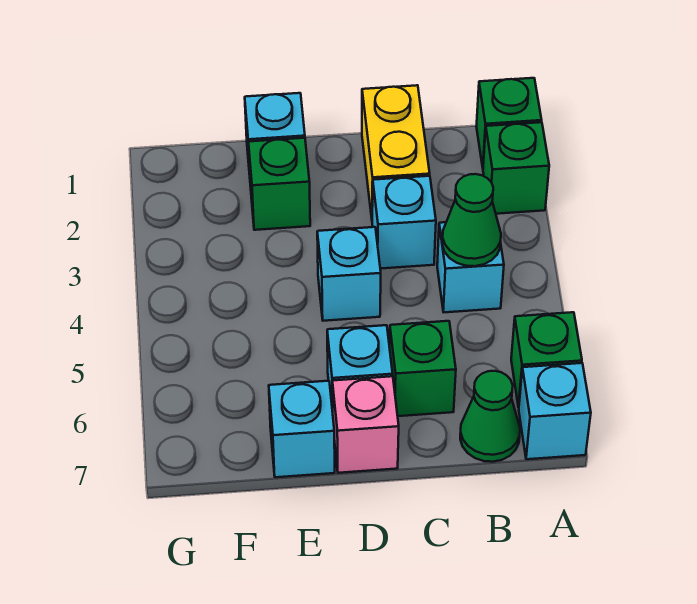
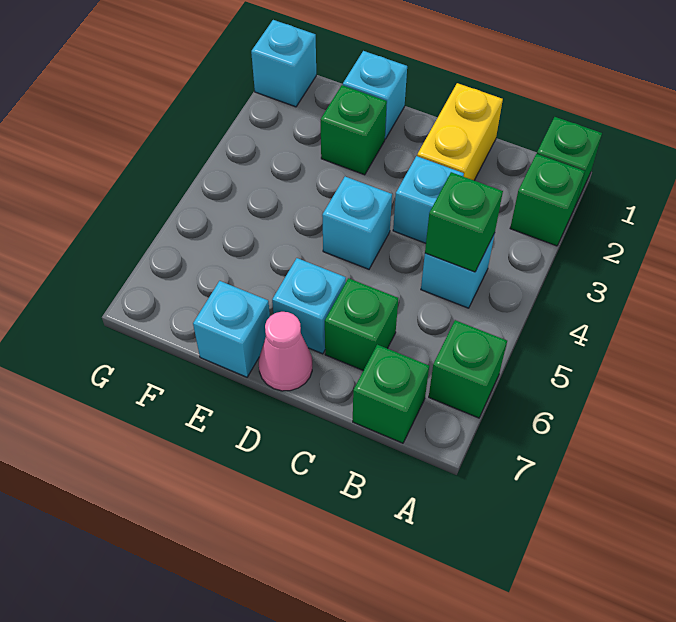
cyan brick A7 level 1 -> cyan brick G1 level 1
green cone B4 level 2 -> green brick B4 level 2
green cone B7 level 1 -> green brick B7 level 1
pink brick D7 level 1 -> pink cone D7 level 1

